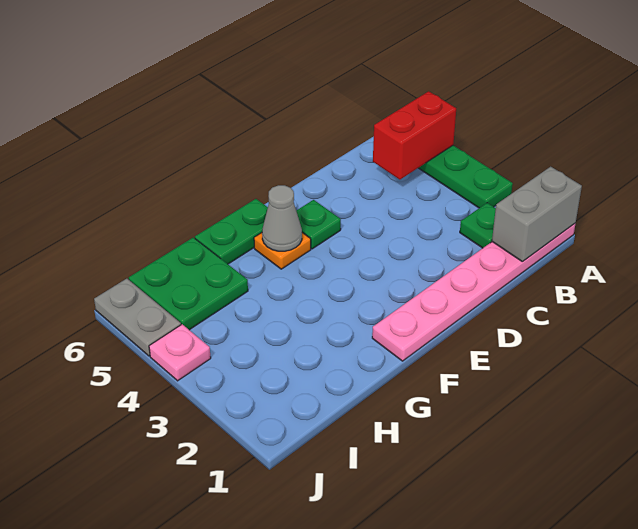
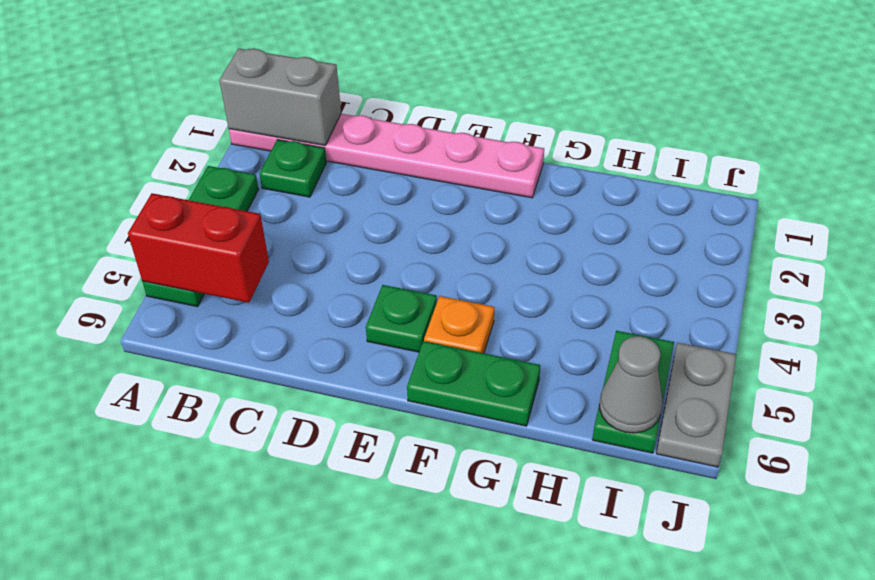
grey cone F5 level 2 -> grey cone I6 level 2
green plate H5:I6 level 1 -> green plate I5:I6 level 1
pink plate J4 level 1 -> none

